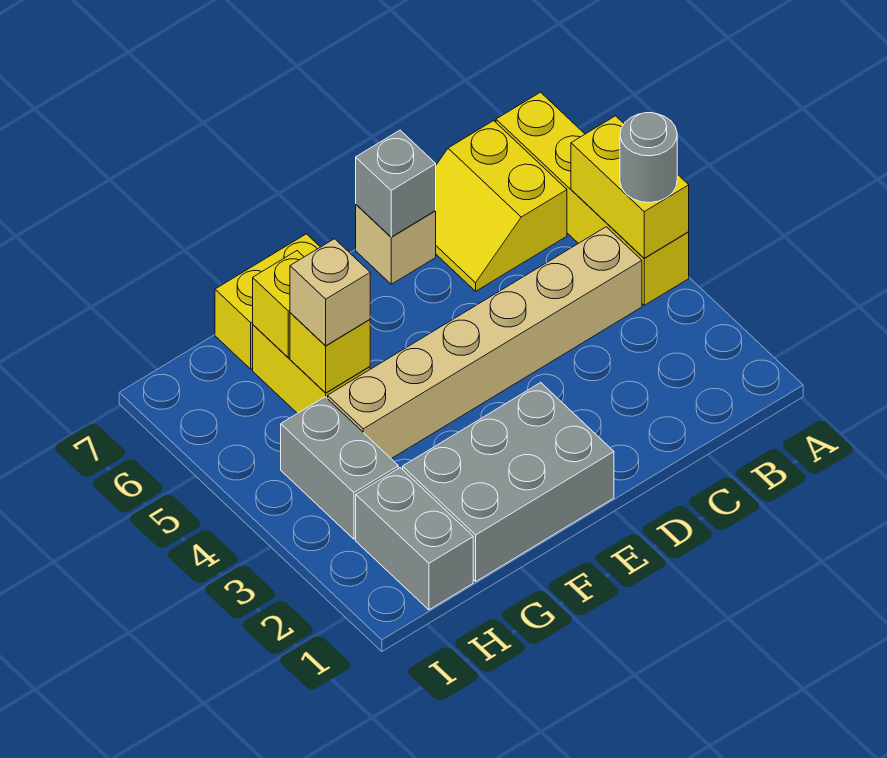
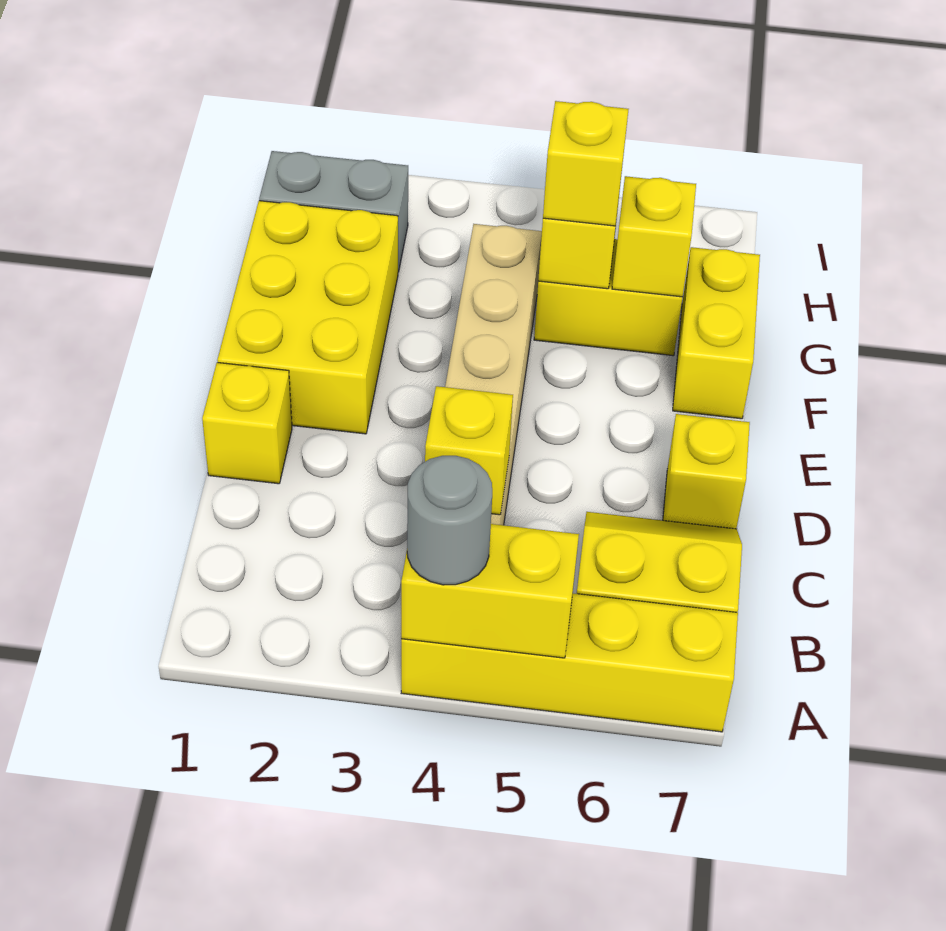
none -> yellow brick C4 level 2
none -> yellow brick D1 level 1
tan brick D7 level 1 -> yellow brick D7 level 1
grey brick D7 level 2 -> none
grey brick E1:G2 level 1 -> yellow brick E1:G2 level 1
tan brick G5 level 3 -> yellow brick G5 level 3
grey brick H3:H4 level 1 -> none

